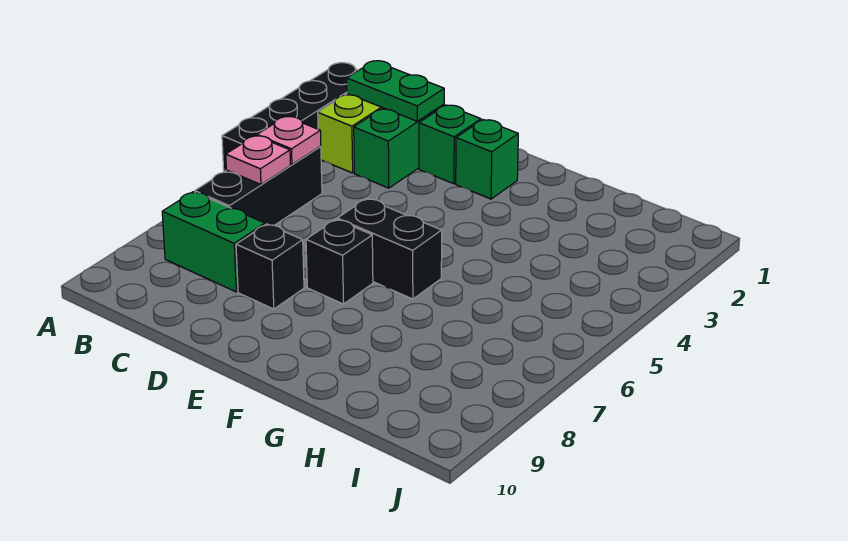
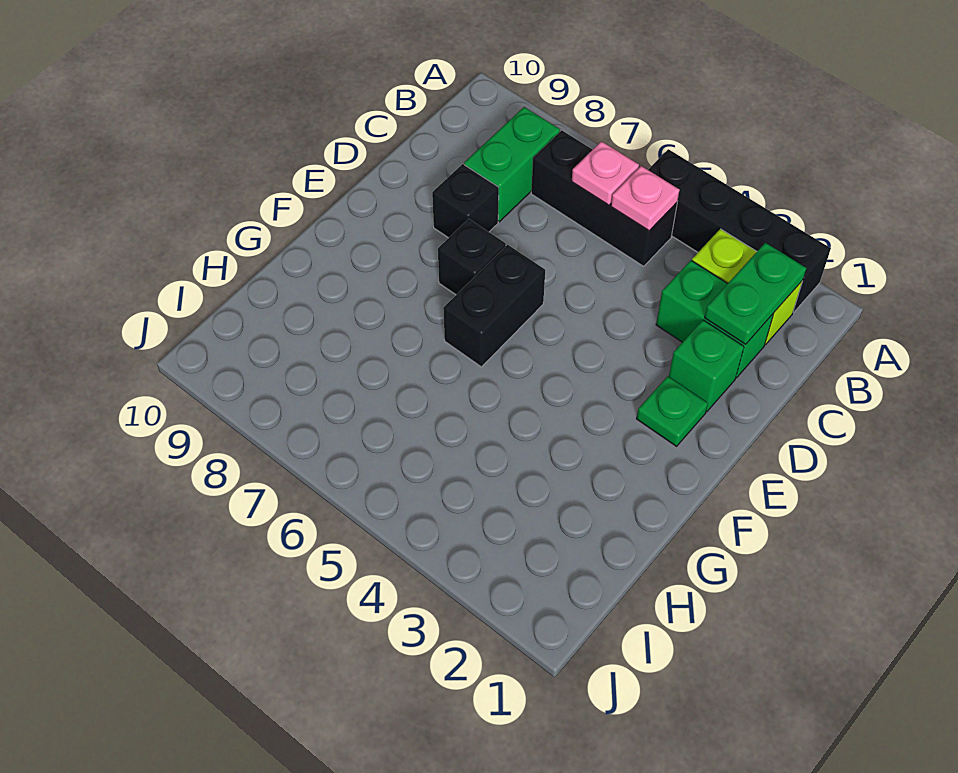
green brick E2 level 1 -> green plate E2 level 1

